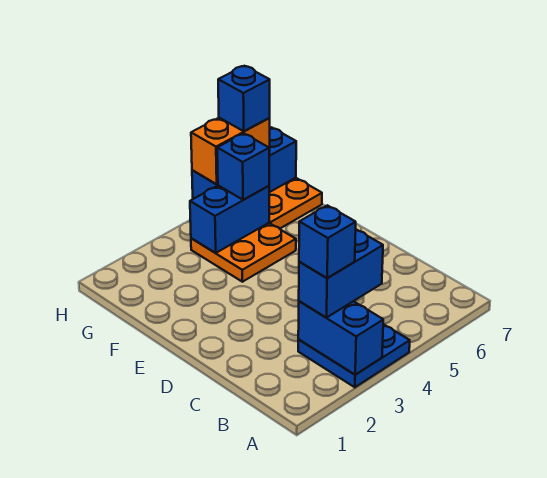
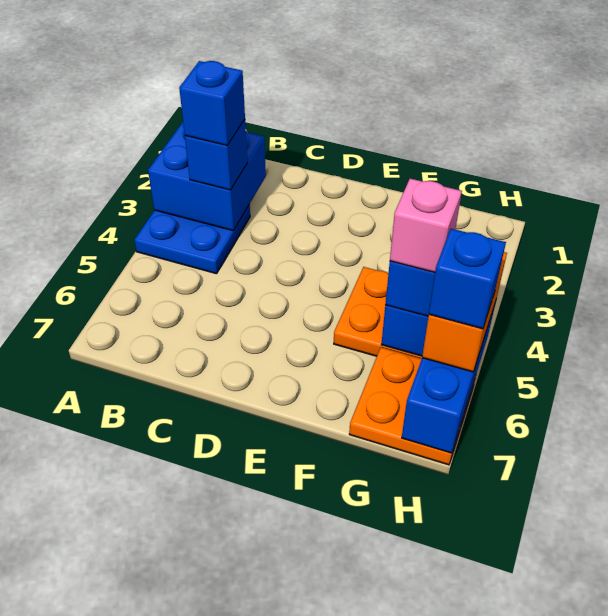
blue brick A3:B3 level 2 -> blue brick A2:B3 level 2
blue brick B3:B4 level 3 -> blue brick B3 level 3
none -> pink brick G5 level 4

